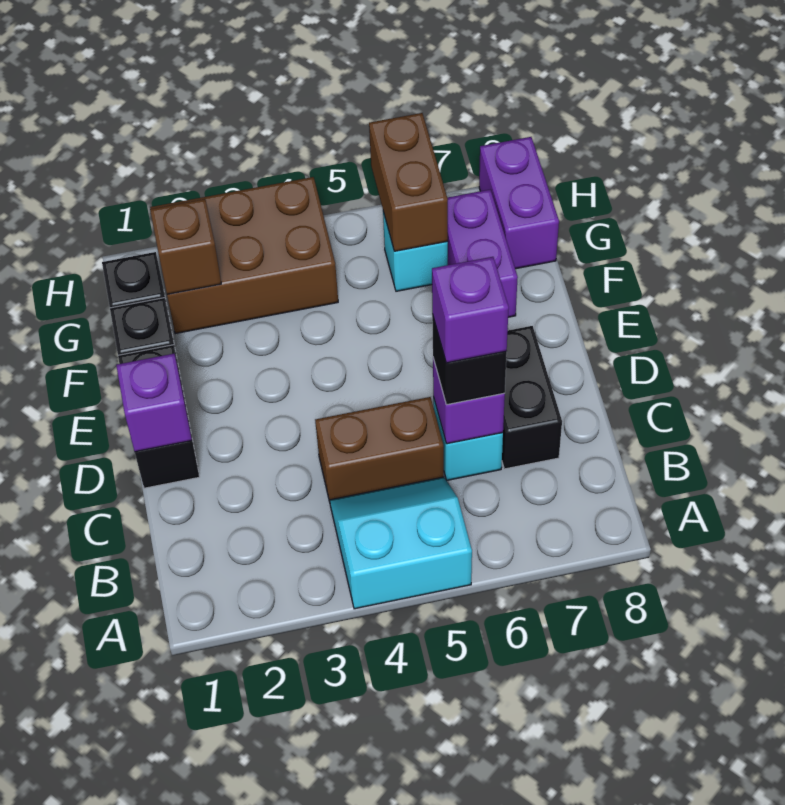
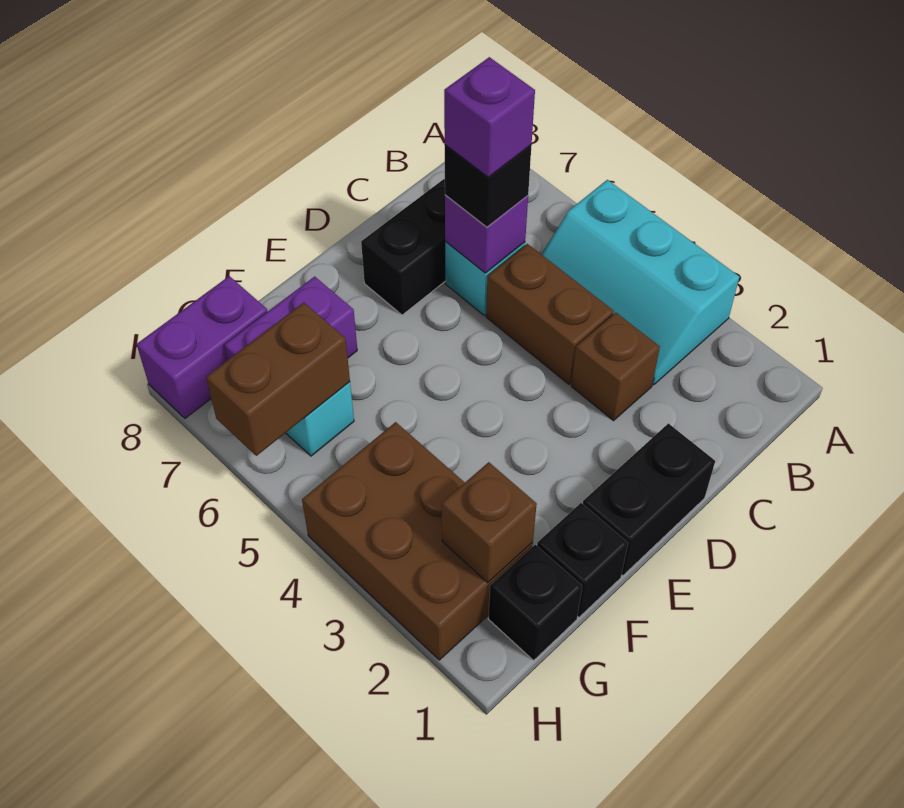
cyan slope A4:B5 level 1 top A -> cyan slope A3:B5 level 1 top A
none -> brown brick C3 level 1
purple brick D1 level 2 -> none

